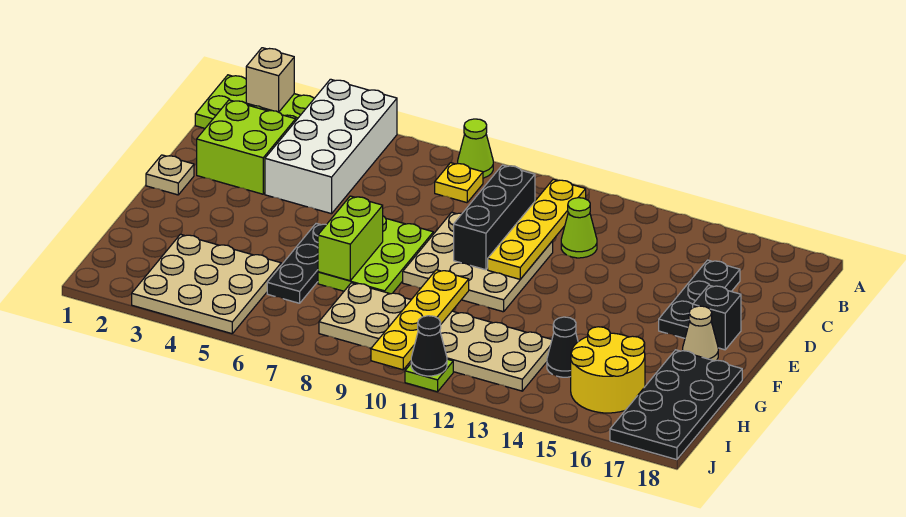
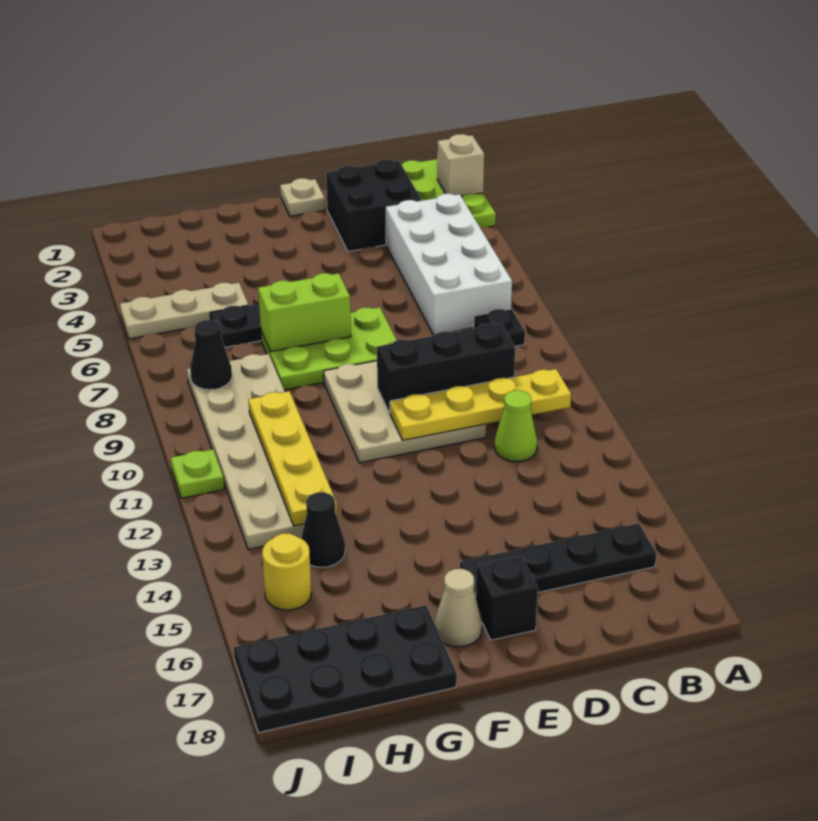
white brick A4:D5 level 1 -> white brick B4:C7 level 1
lime cone A8 level 1 -> none
yellow plate B8 level 1 -> black plate B8 level 1
lime brick C2:D3 level 1 -> black brick C2:D3 level 1
black plate C16:E16 level 1 -> black plate B16:E16 level 1
yellow plate G10:J10 level 2 -> yellow plate H10:H13 level 2
tan plate H3:J5 level 1 -> tan plate H5:J5 level 1
yellow round brick H15:I16 level 1 -> yellow round brick I15 level 1
black cone J11 level 2 -> black cone I8 level 2

